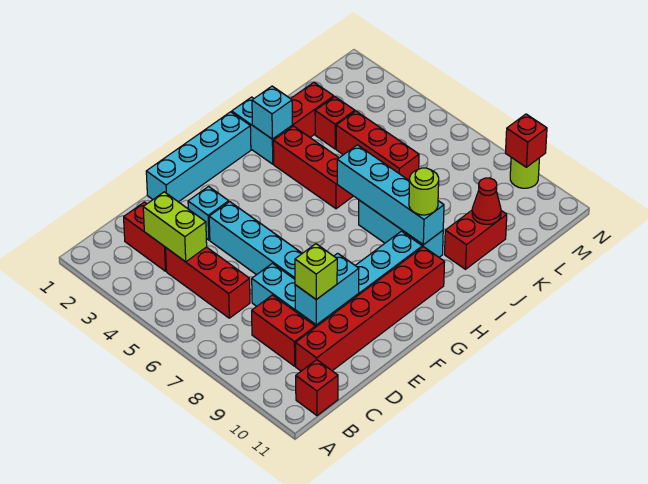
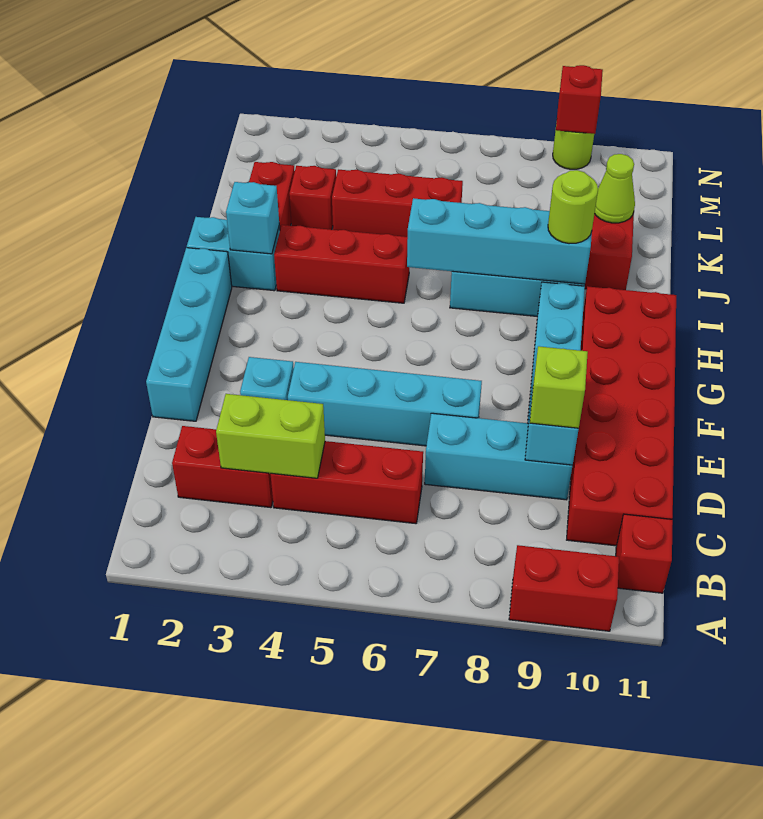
red brick C8:C9 level 1 -> red brick A9:A10 level 1
red brick C10:H10 level 1 -> red brick C10:H11 level 1
red cone K10 level 2 -> lime cone K10 level 2

